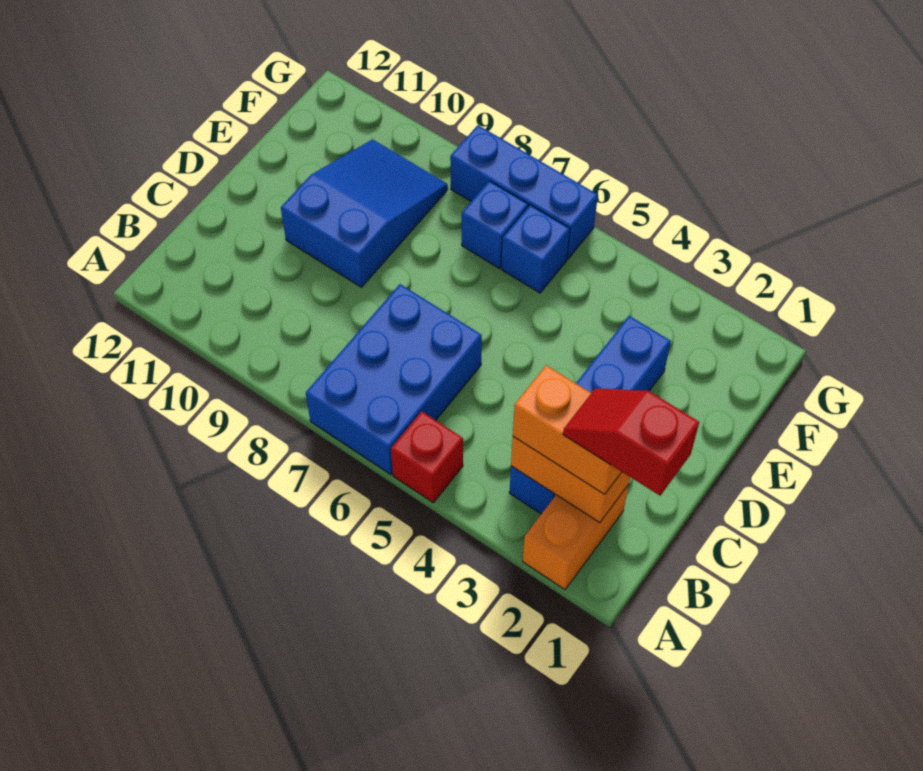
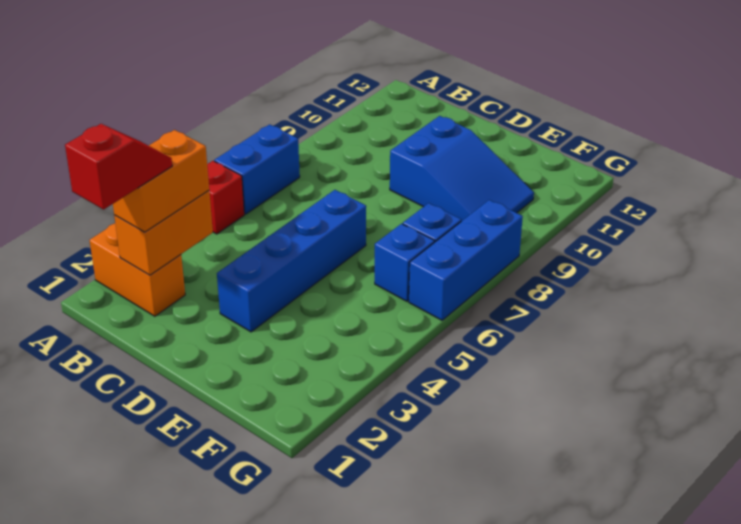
blue brick A6:C7 level 1 -> blue brick A6:A7 level 1
blue brick B3:E3 level 1 -> blue brick D3:D6 level 1

